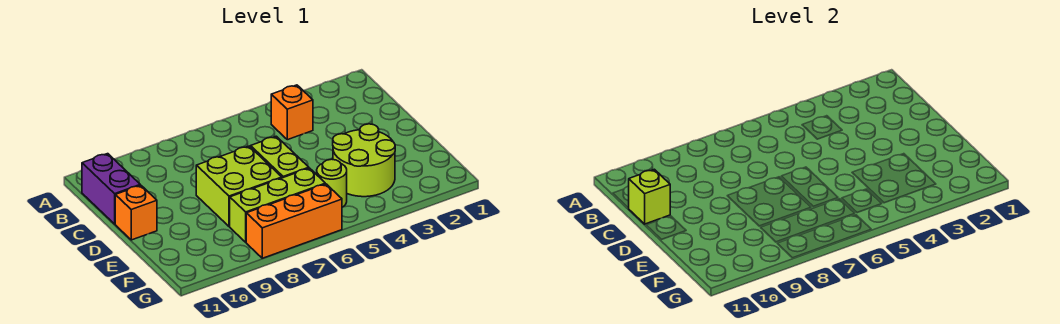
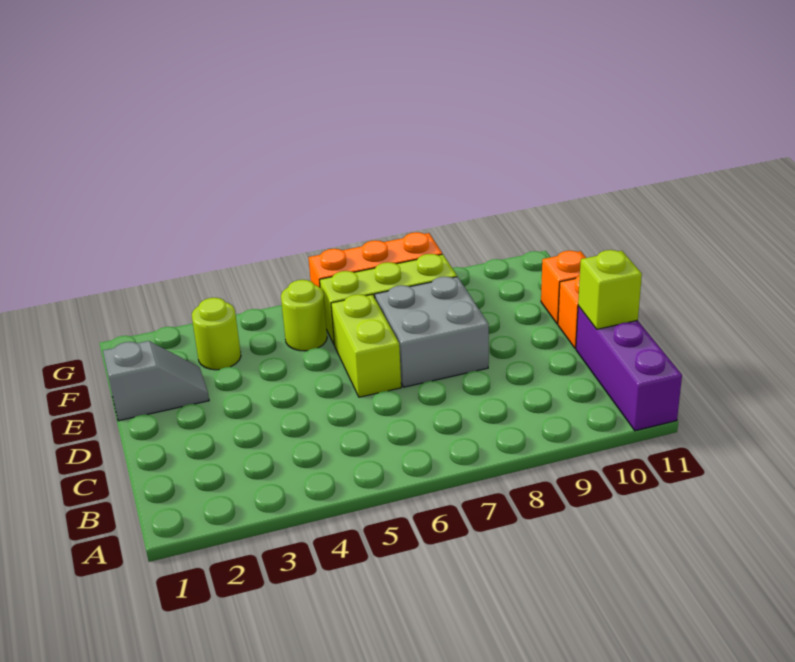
orange brick B4 level 1 -> orange brick E11 level 1
purple brick B11:C11 level 1 -> purple brick A11:C11 level 1
lime brick D7:E8 level 1 -> grey brick D7:E8 level 1
none -> grey slope E1:E2 level 1 top 1
lime round brick E3:F4 level 1 -> lime round brick F3 level 1

